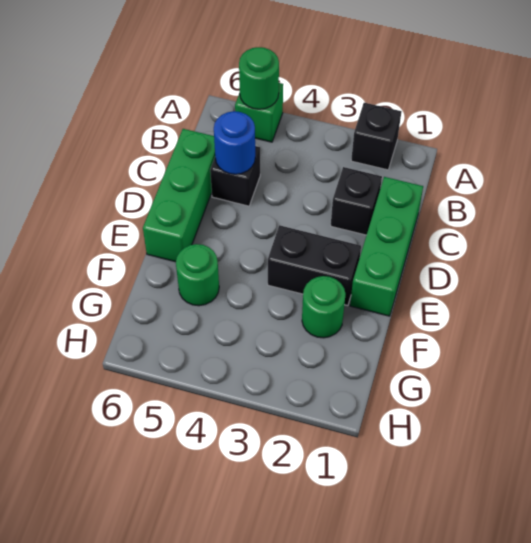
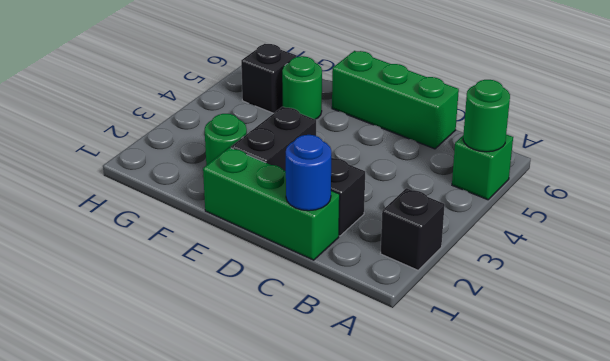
black brick C5 level 1 -> black brick G5 level 1
blue round brick C5 level 2 -> blue round brick C1 level 2

